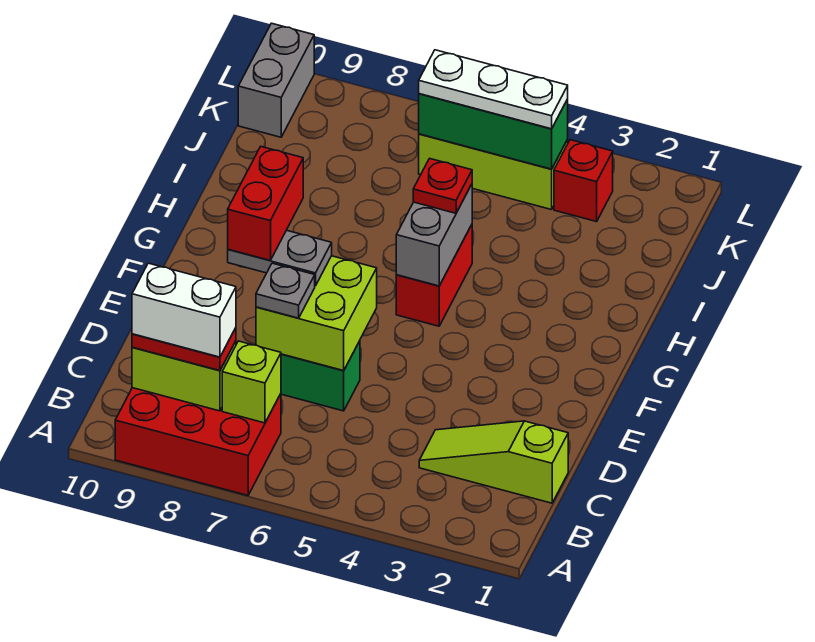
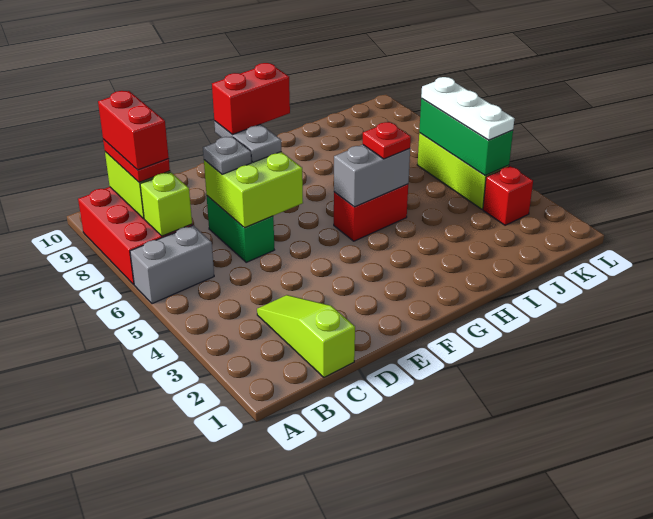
white brick B8:B9 level 4 -> red brick B8:B9 level 4
grey brick K10:L10 level 1 -> grey brick A6:B6 level 1

